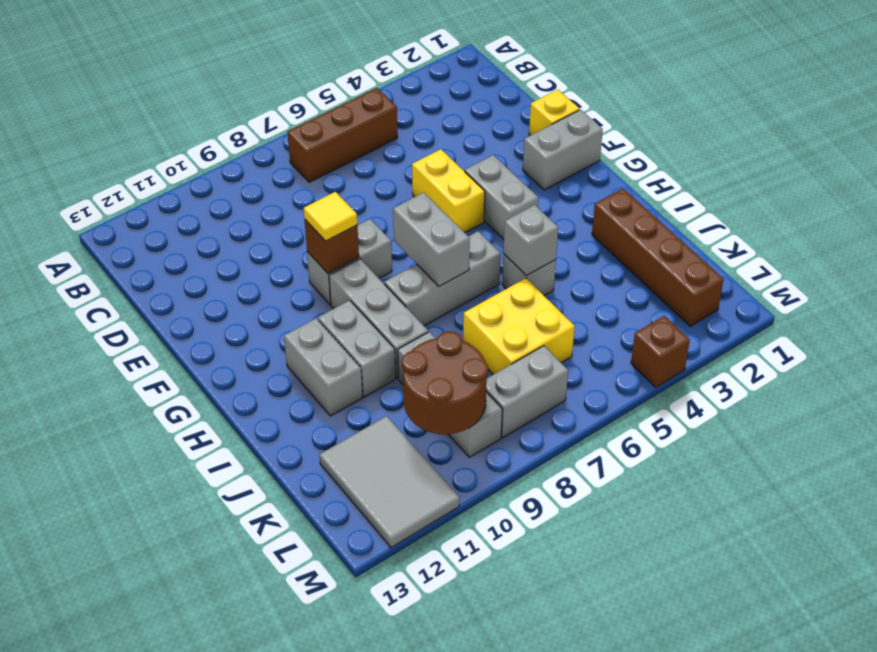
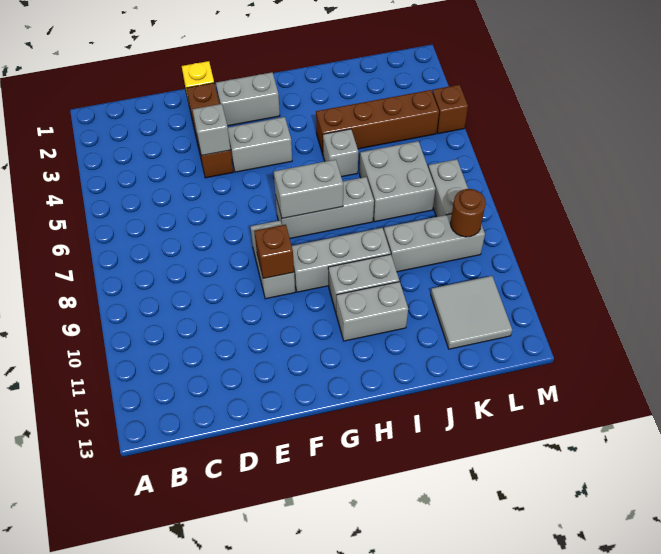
brown brick B5:B7 level 1 -> brown brick E2:E4 level 1
yellow brick E5:F5 level 1 -> none
grey brick F1:F2 level 1 -> grey brick F2:G2 level 1
yellow tile F9 level 3 -> none
grey brick H6:H8 level 1 -> grey brick G7:I7 level 1
brown brick I2:L2 level 1 -> brown brick I4:L4 level 1
grey brick I5 level 2 -> grey brick E4 level 2
yellow brick J6:K7 level 1 -> grey brick J6:K7 level 1
brown round brick K9:L10 level 2 -> brown round brick L9 level 2
grey tile K11:M12 level 1 -> grey tile K11:L12 level 1

